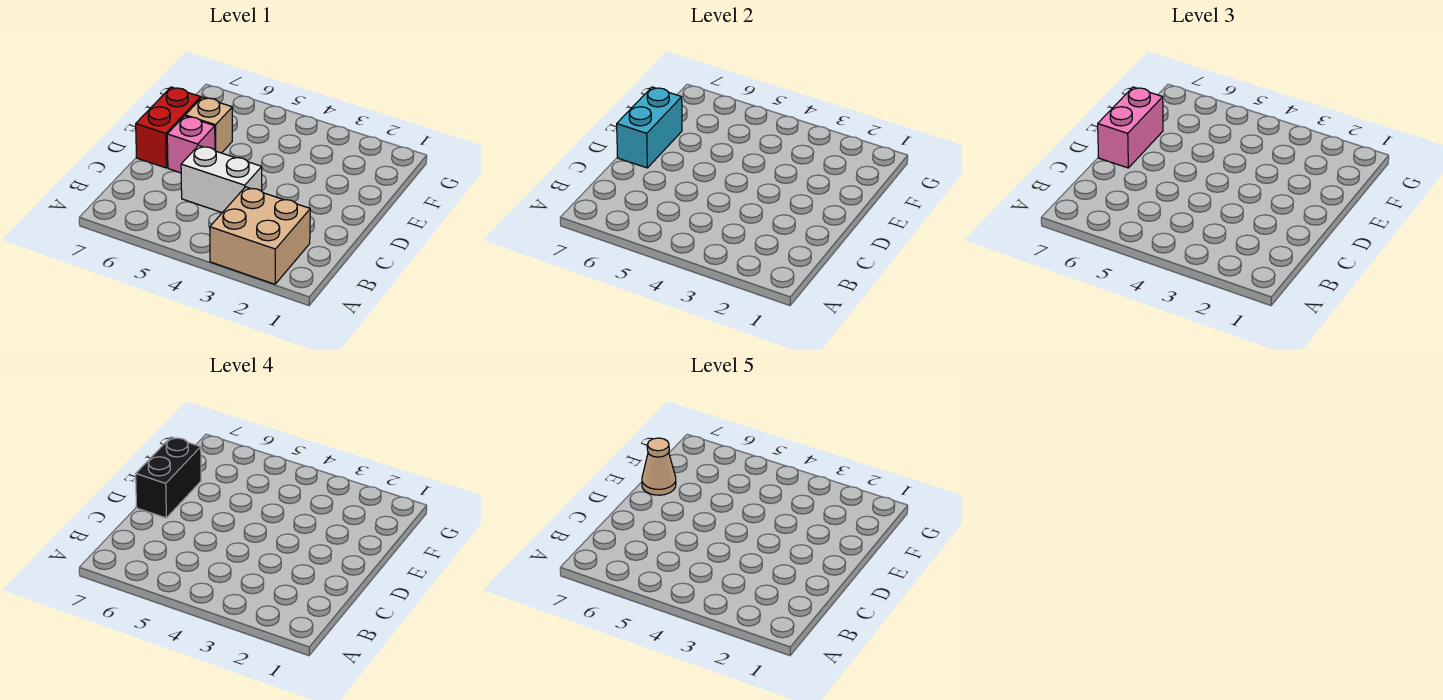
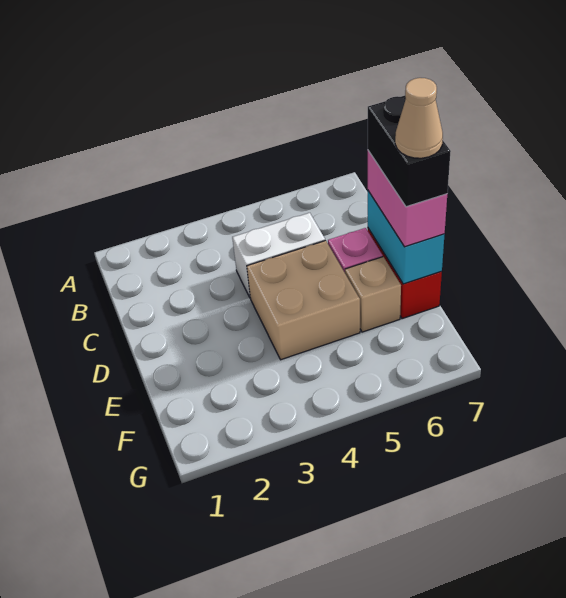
tan brick A2:B3 level 1 -> tan brick D4:E5 level 1

